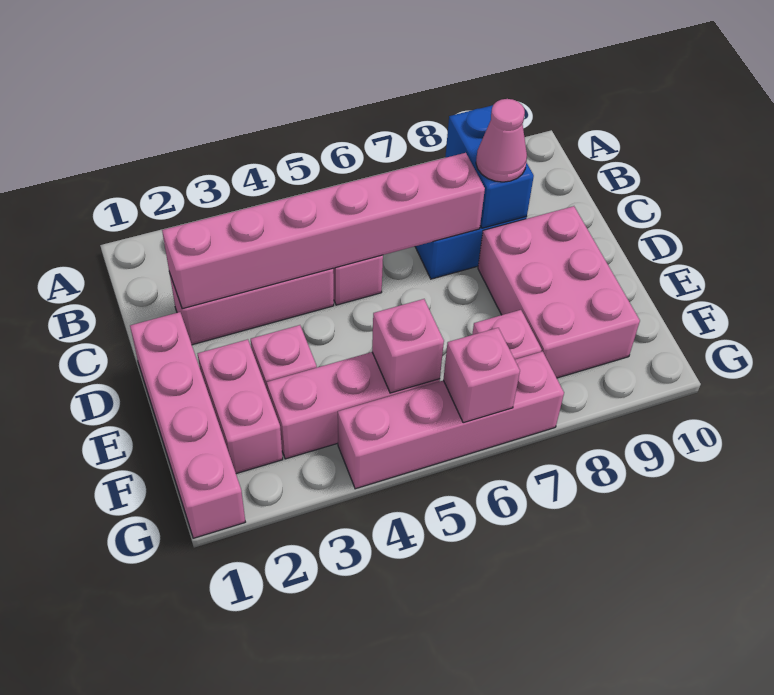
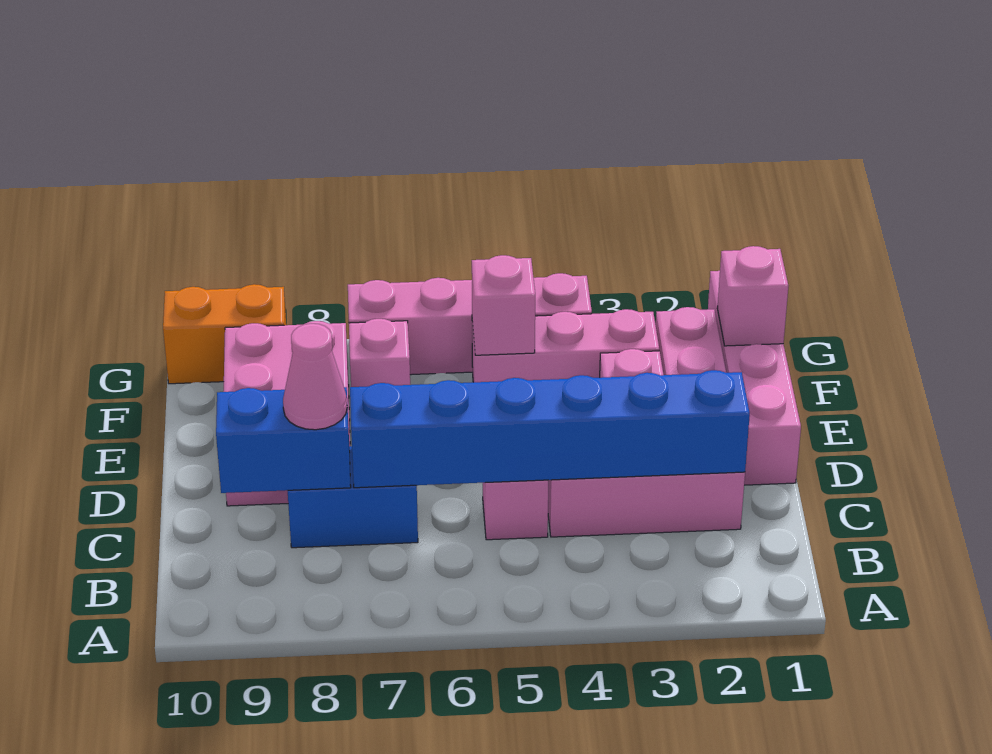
blue brick B8:C8 level 2 -> blue brick C8:C9 level 2
pink brick C2:C7 level 2 -> blue brick C2:C7 level 2
pink brick G6 level 2 -> pink brick F1 level 2
none -> orange brick G9:G10 level 1

